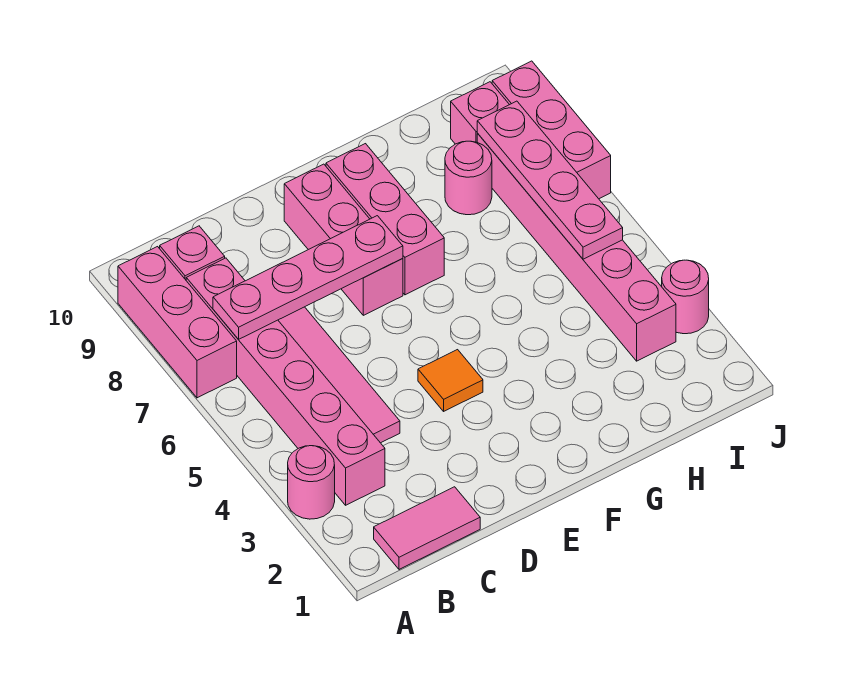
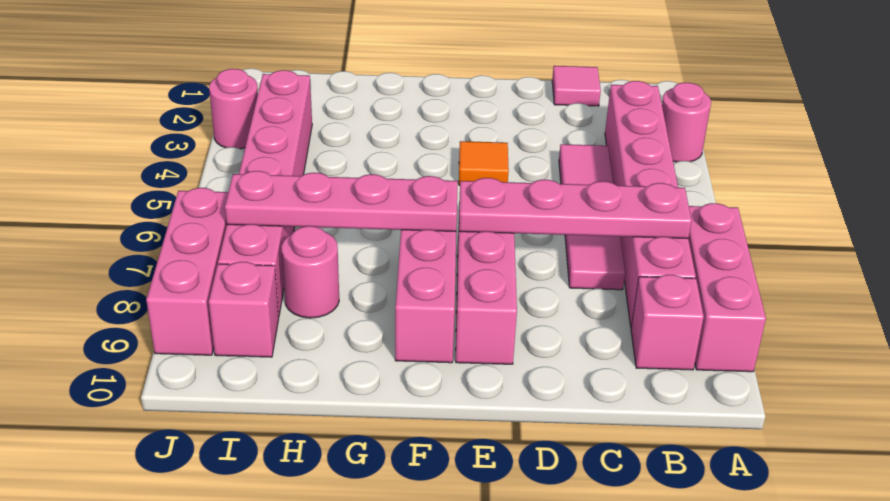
pink tile B1:C1 level 1 -> pink tile C1 level 1
pink plate I5:I8 level 2 -> pink plate F7:I7 level 2

